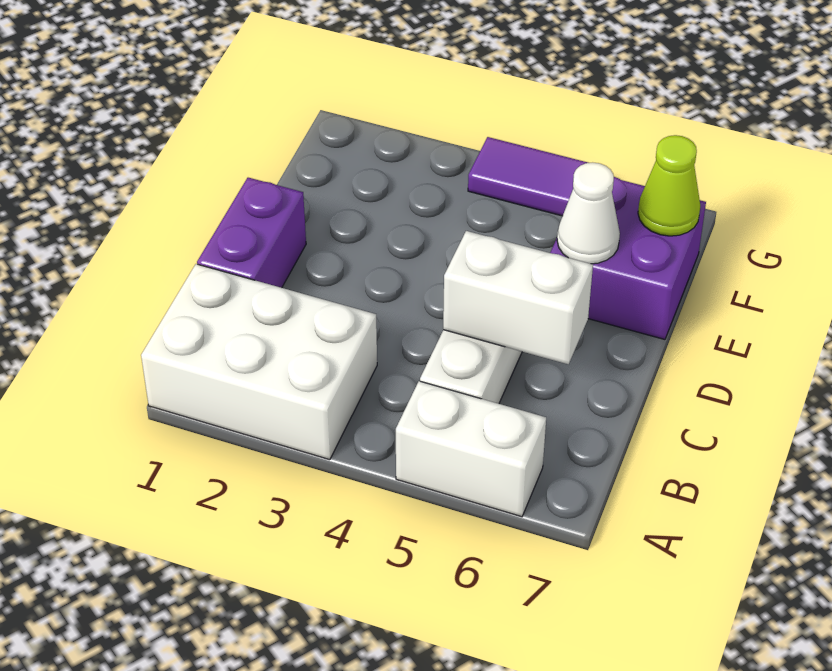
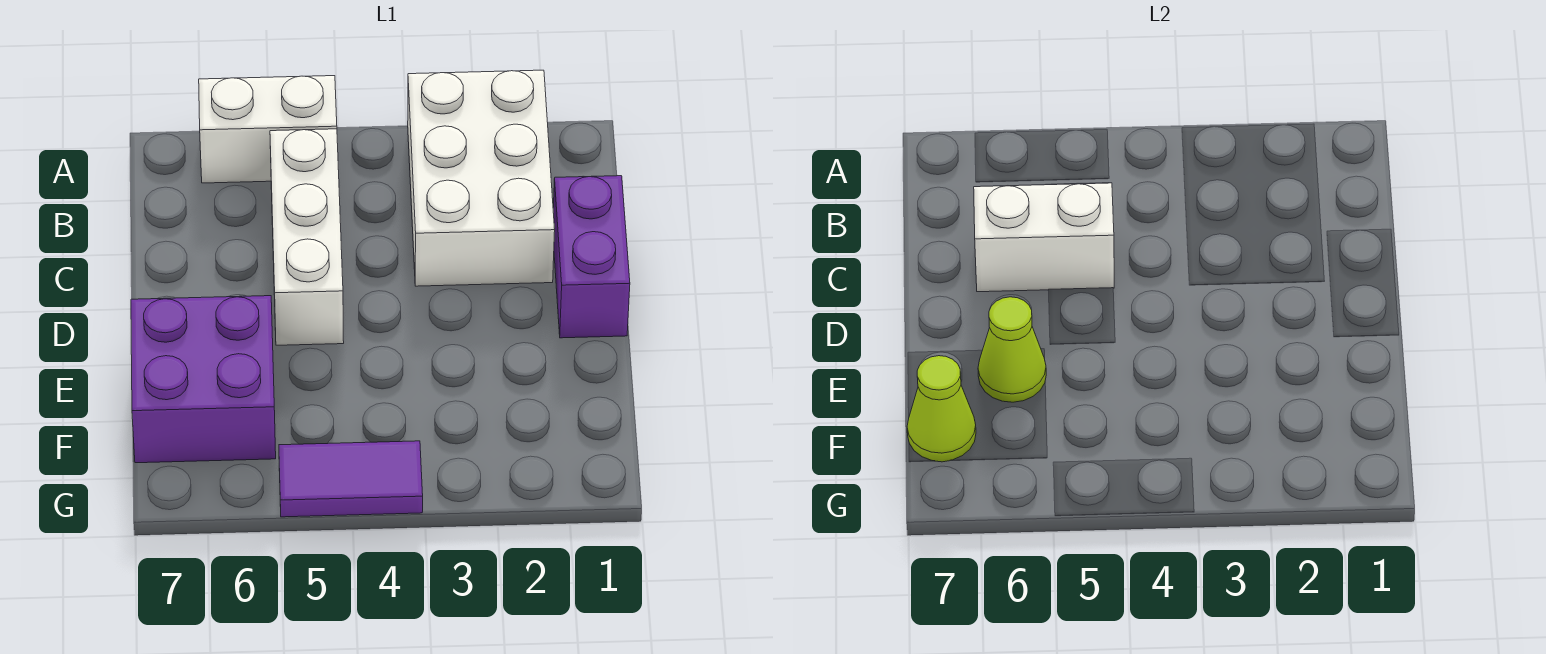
white brick A1:B3 level 1 -> white brick A2:C3 level 1
white cone E6 level 2 -> lime cone E6 level 2

